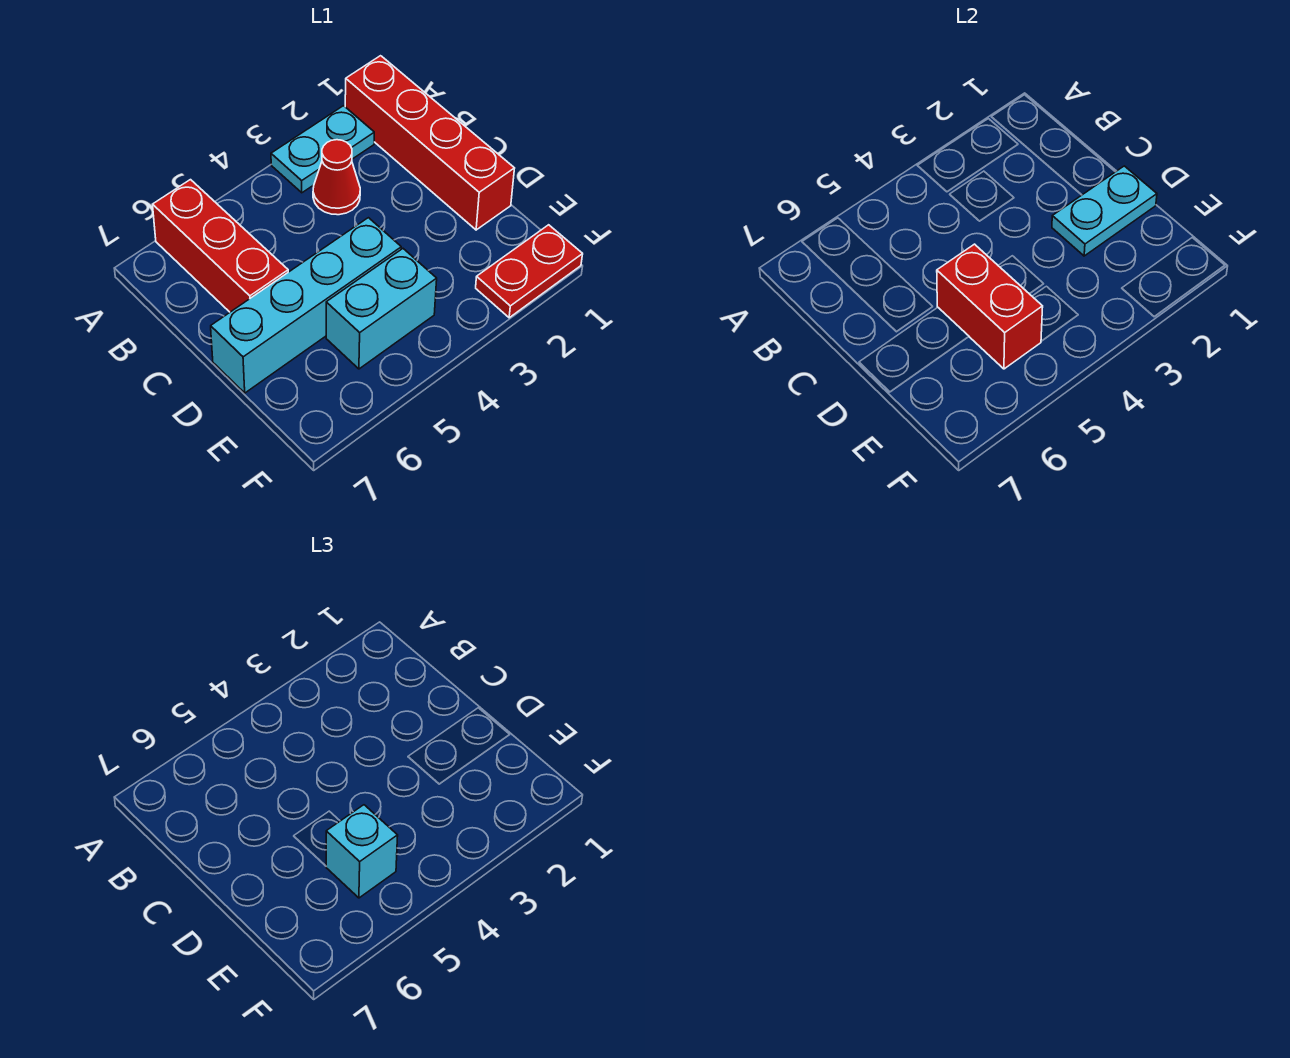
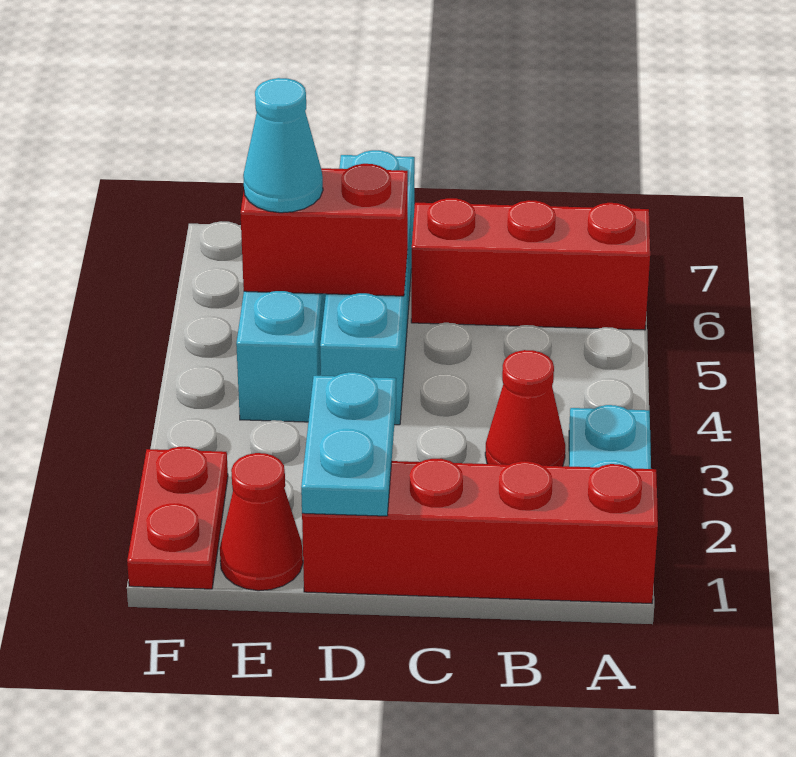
none -> red cone E1 level 1
cyan brick E5 level 3 -> cyan cone E5 level 3

